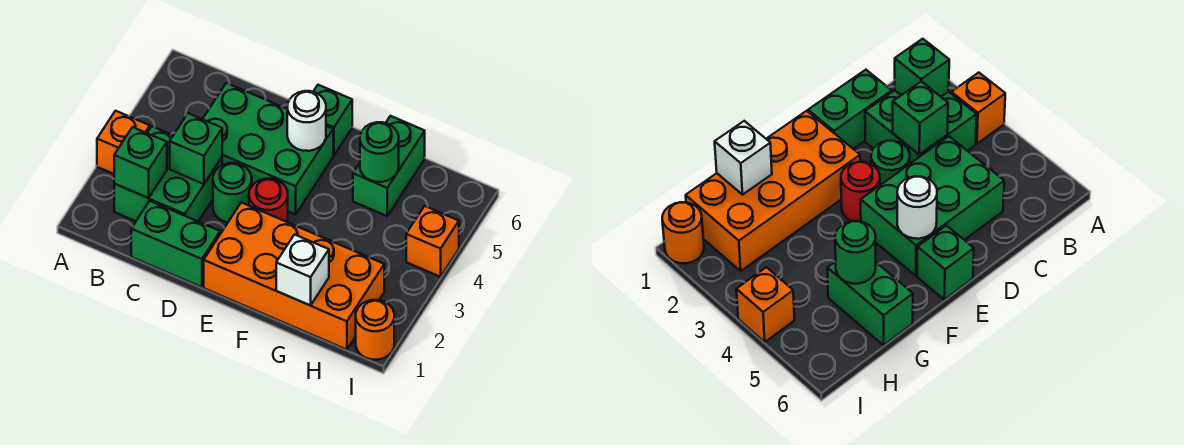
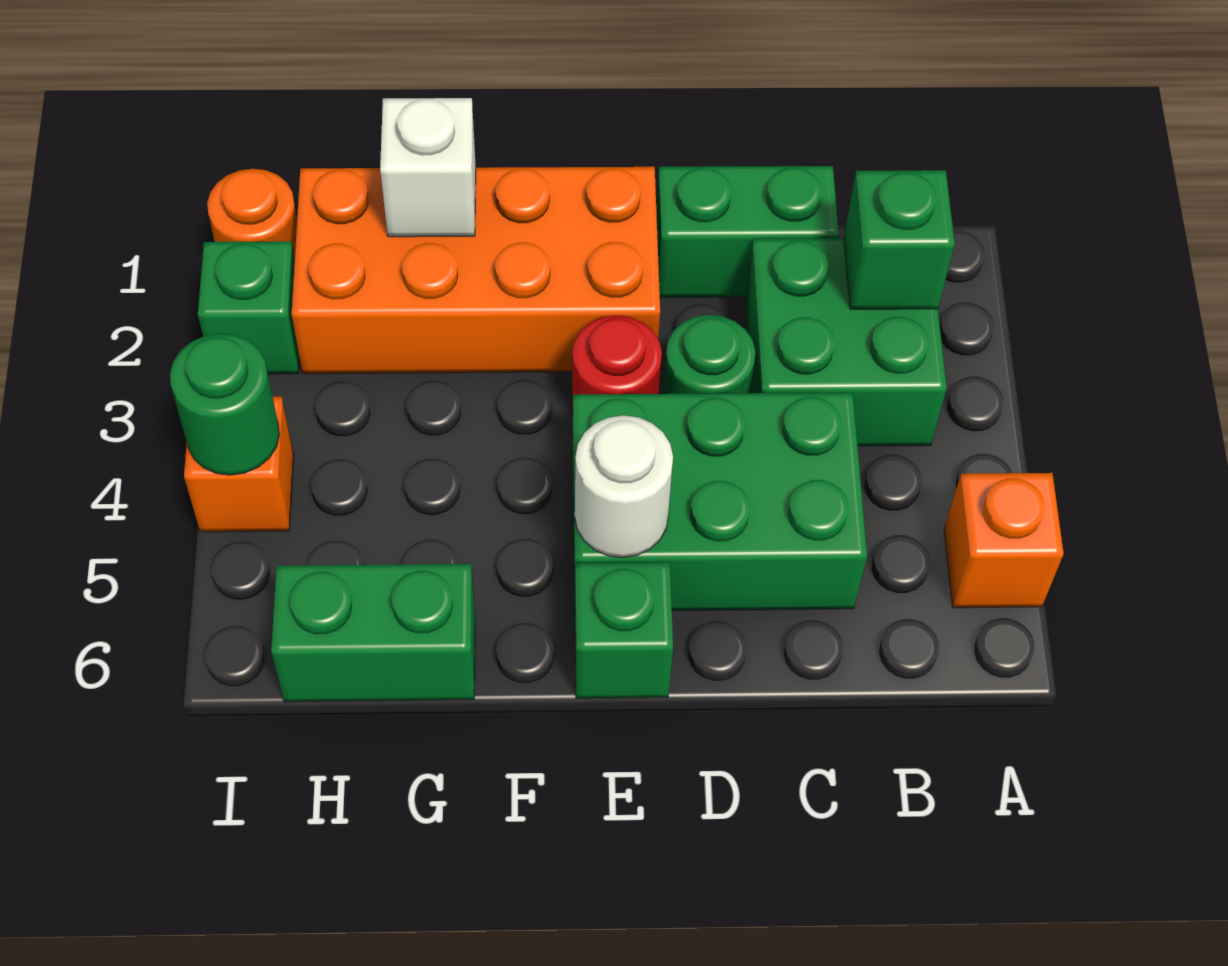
orange brick A3 level 1 -> orange brick A5 level 1
green brick C3 level 2 -> green brick I2 level 1
green brick G5:G6 level 1 -> green brick G6:H6 level 1
green round brick G5 level 2 -> green round brick I4 level 2

